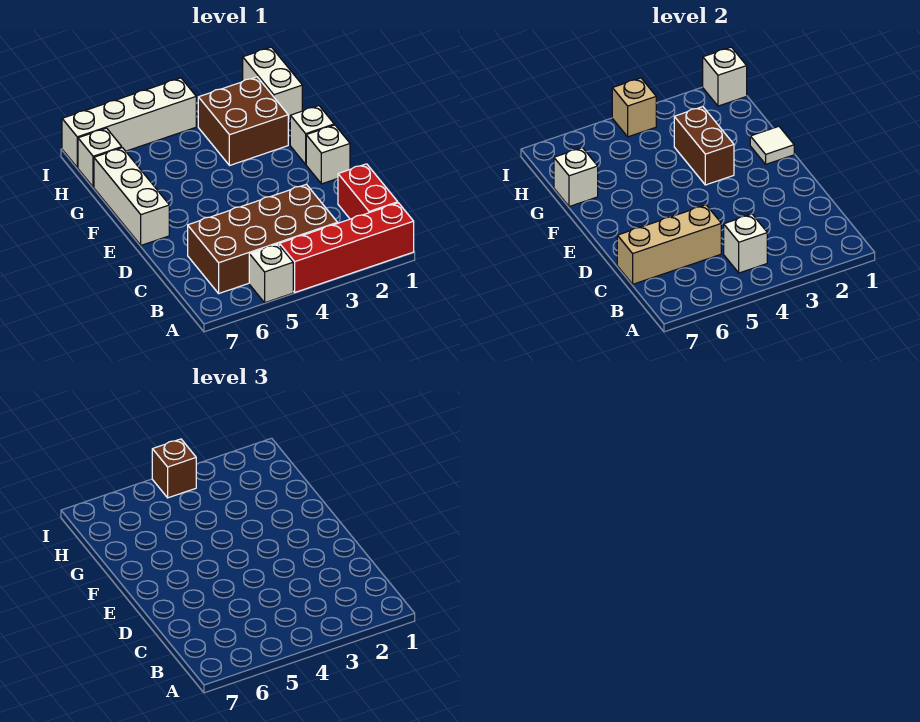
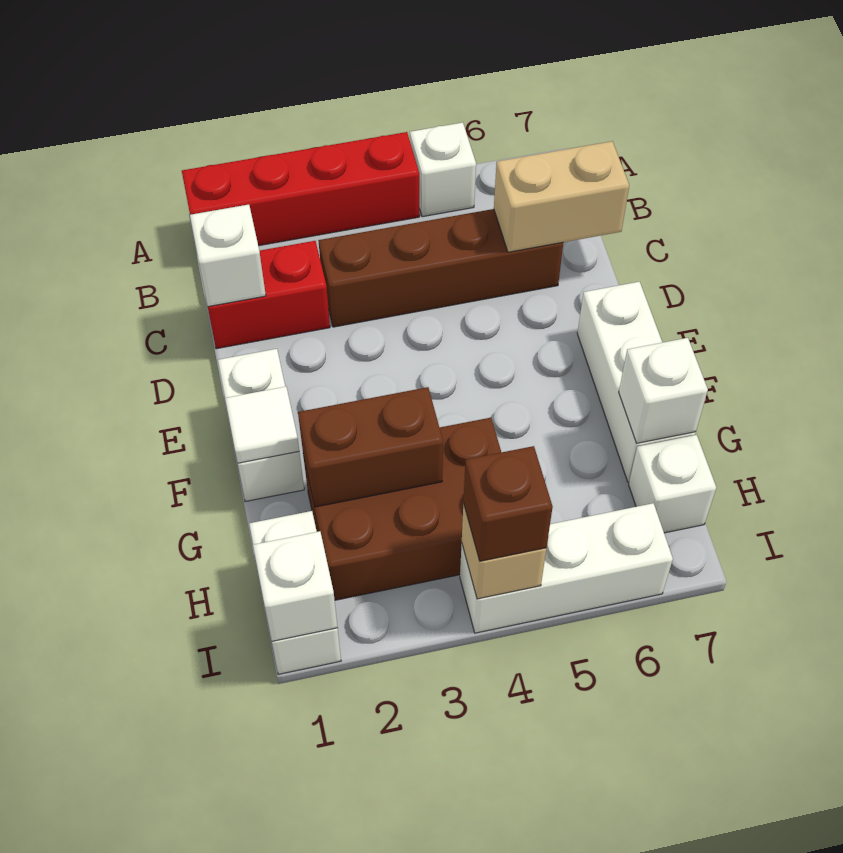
red brick B1:C1 level 1 -> red brick C1:C2 level 1
brown brick B3:C6 level 1 -> brown brick C3:C6 level 1
white brick B4 level 2 -> white brick C1 level 2
tan brick C5:C7 level 2 -> tan brick C6:C7 level 2
brown brick F3:G3 level 2 -> brown brick G2:G3 level 2
brown brick G2:H3 level 1 -> brown brick G2:H4 level 1
white brick I4:I7 level 1 -> white brick I4:I6 level 1

